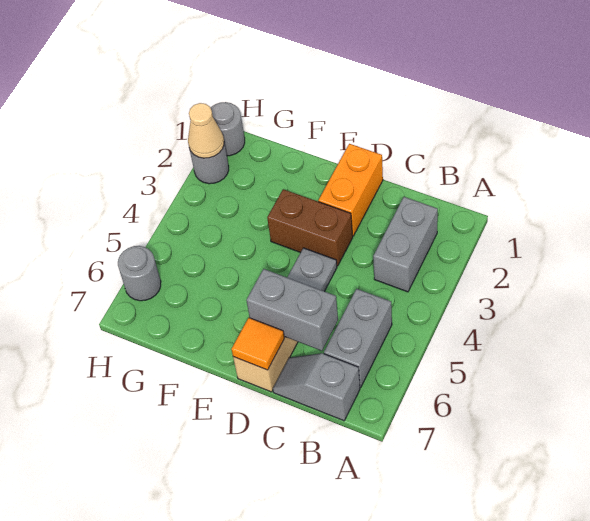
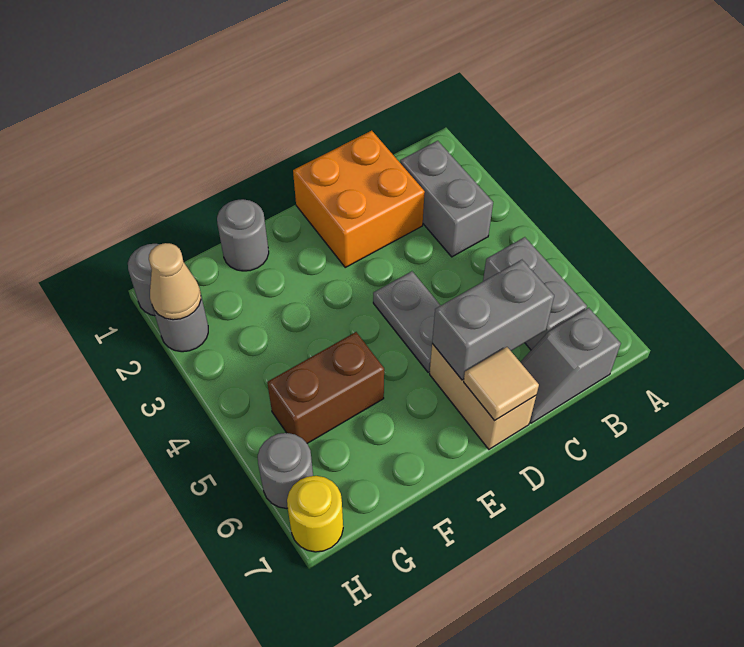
orange brick D1:D2 level 1 -> orange brick C1:D2 level 1
brown brick D3:E3 level 1 -> brown brick F5:G5 level 1
orange tile D7 level 2 -> tan tile D7 level 2
none -> grey round brick F1 level 1
none -> yellow round brick H7 level 1

